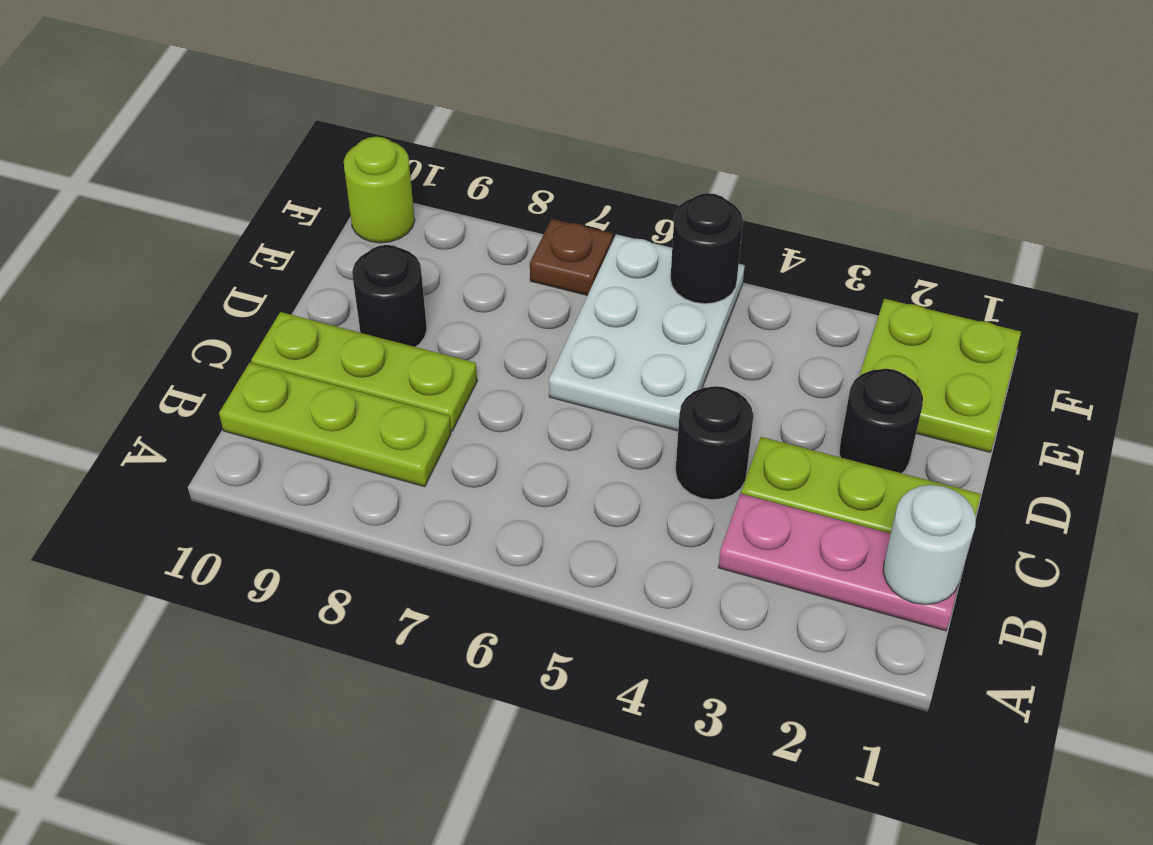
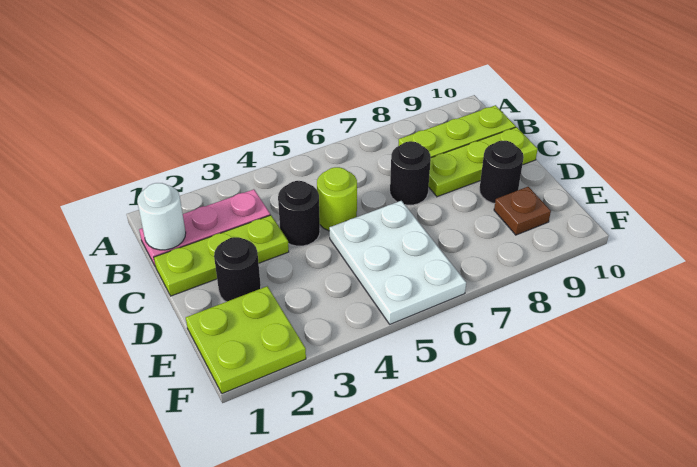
black round brick F5 level 2 -> black round brick C7 level 1
brown plate F7 level 1 -> brown plate E9 level 1
lime round brick F10 level 1 -> lime round brick C5 level 1

